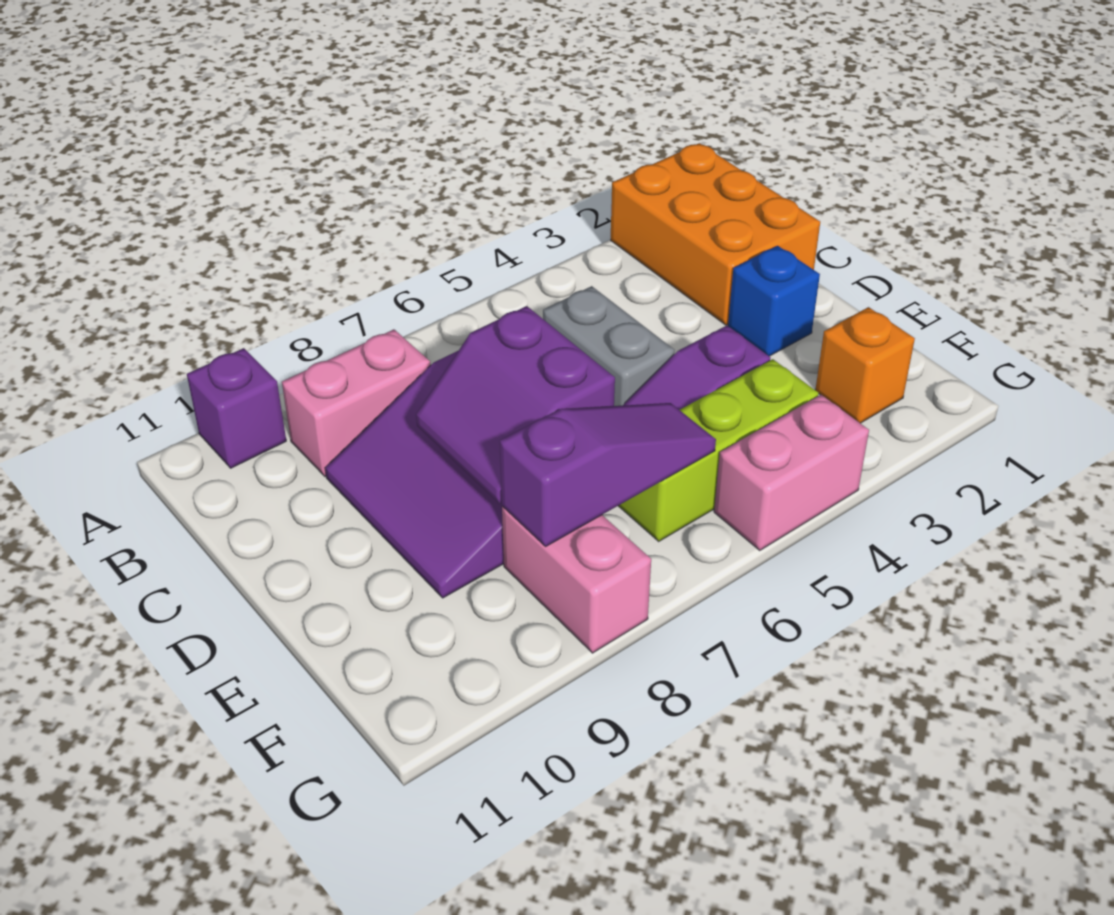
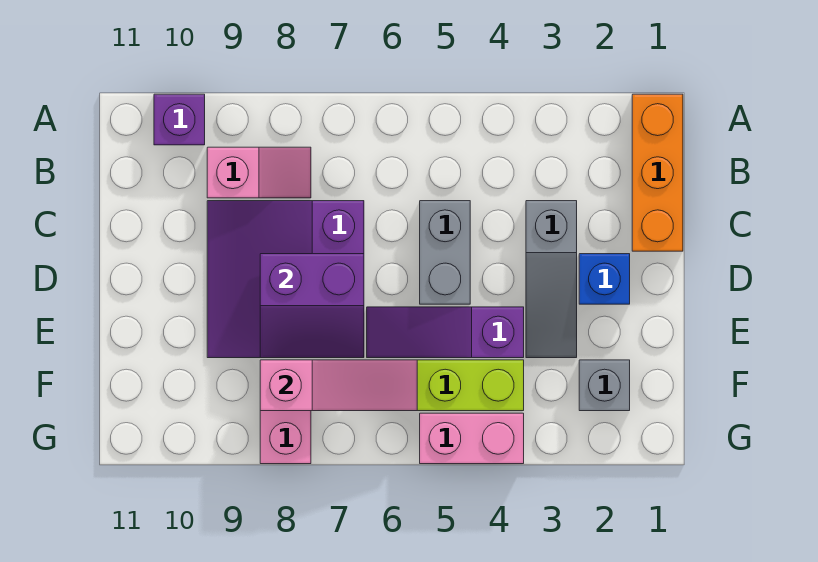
orange brick A1:C2 level 1 -> orange brick A1:C1 level 1
pink brick B8:B9 level 1 -> pink slope B8:B9 level 1 top 9
none -> grey slope C3:E3 level 1 top C
purple slope D7:E8 level 2 top 7 -> purple slope D7:E8 level 2 top D
orange brick F2 level 1 -> grey brick F2 level 1
purple slope F6:F8 level 2 top 8 -> pink slope F6:F8 level 2 top 8

